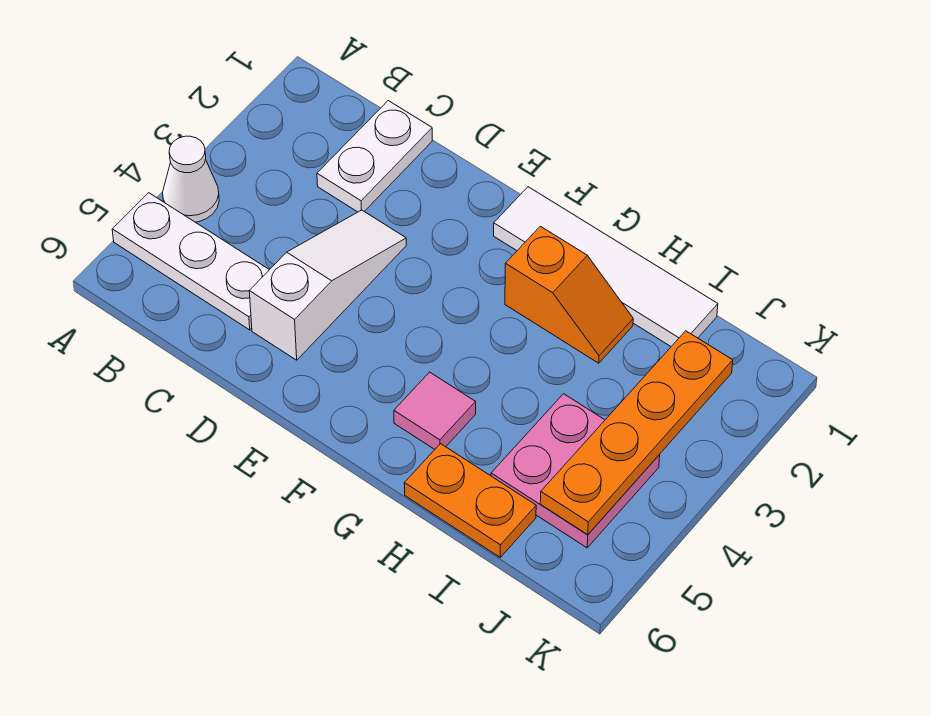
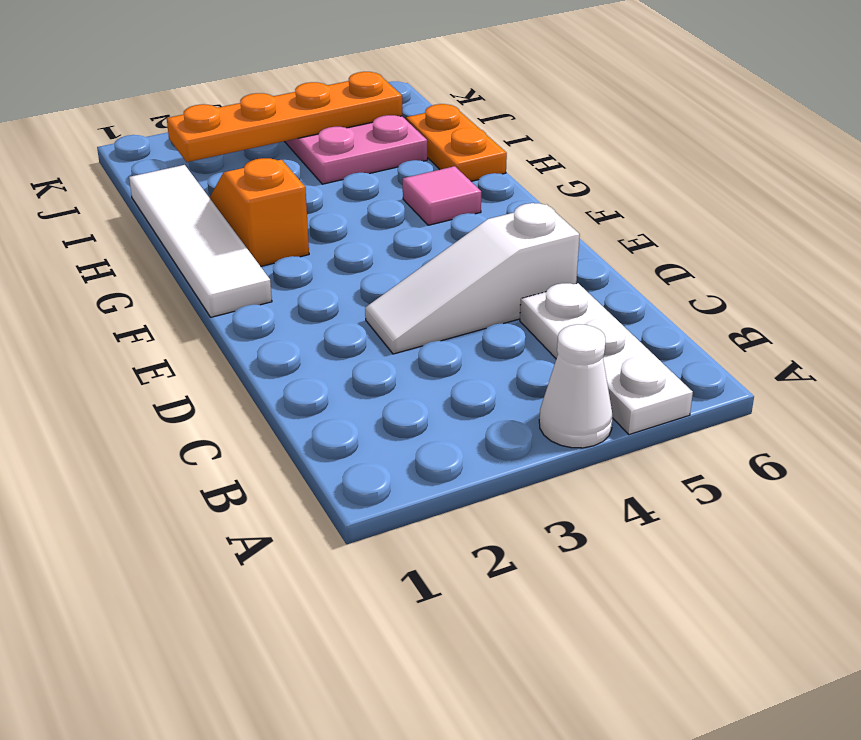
white plate C1:C2 level 1 -> none

